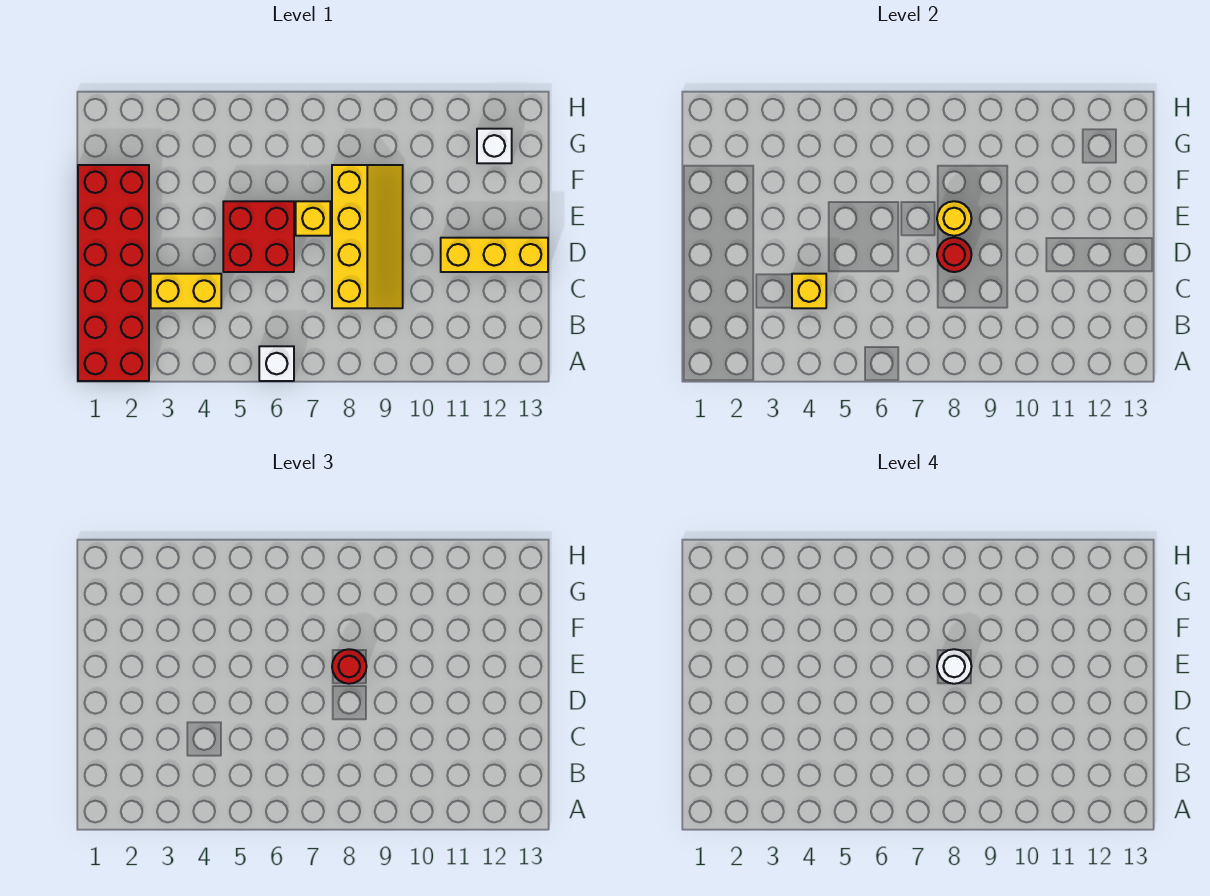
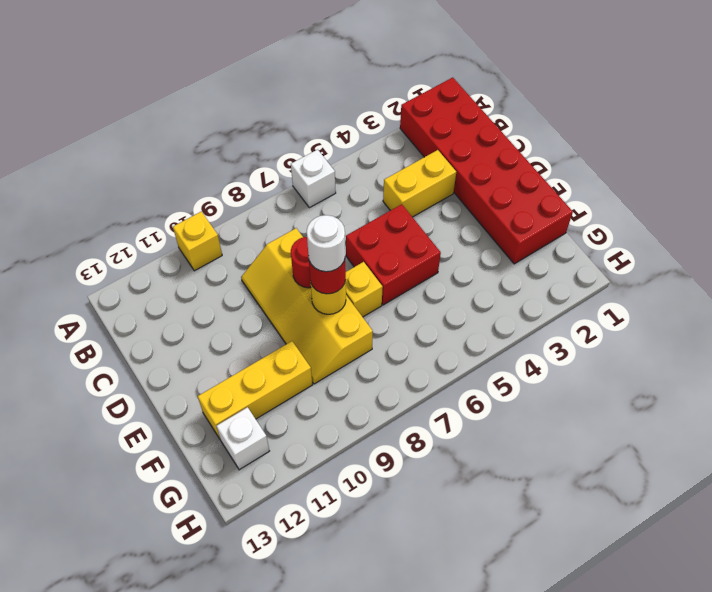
yellow brick C4 level 2 -> yellow brick A10 level 1
yellow brick D11:D13 level 1 -> yellow brick F10:F12 level 1

